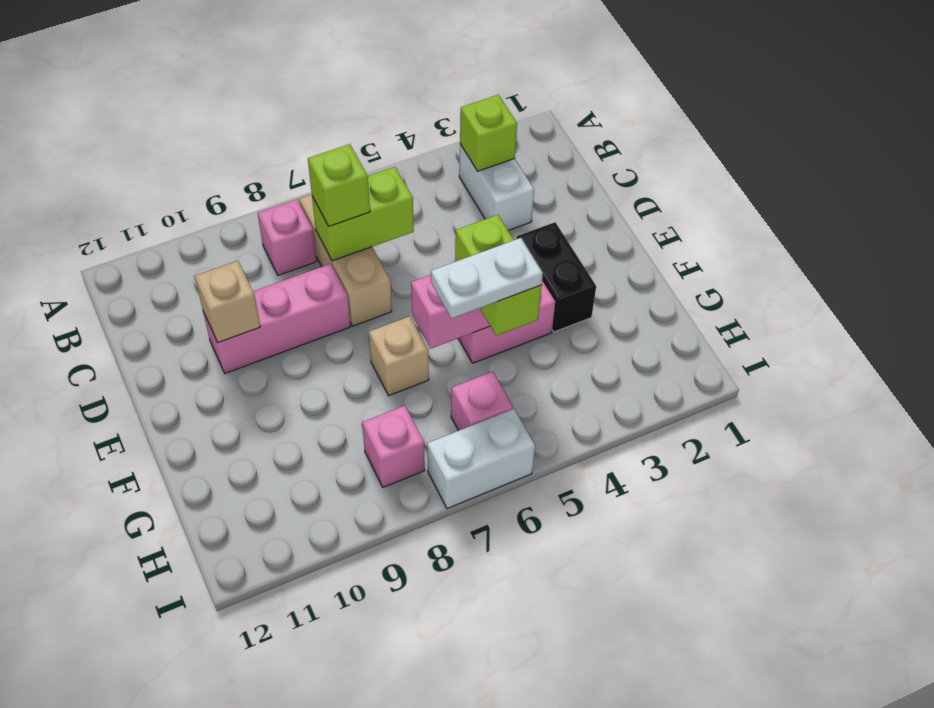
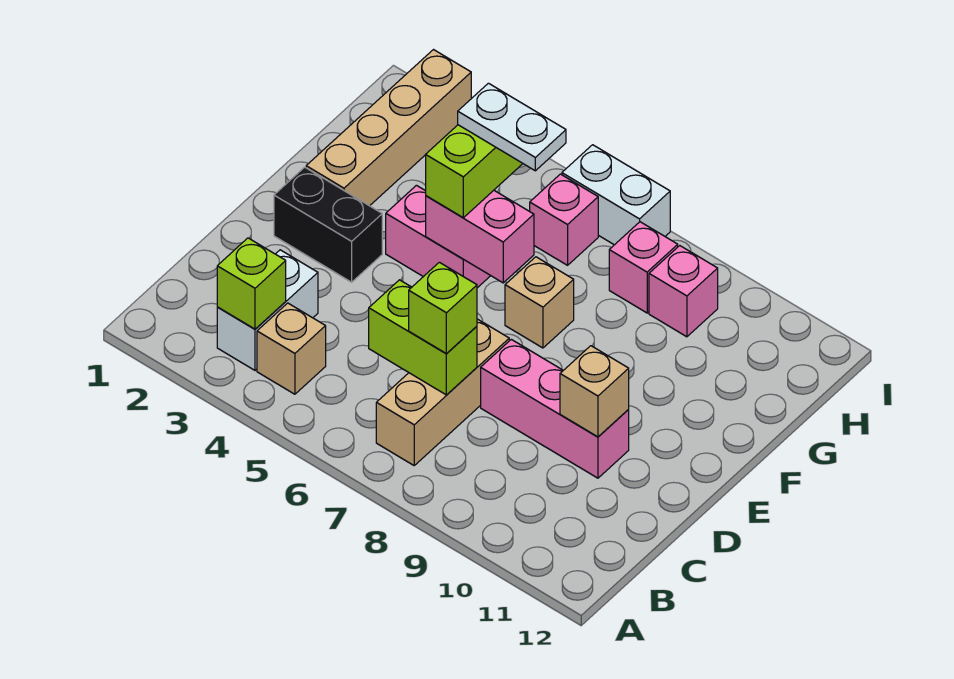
none -> tan brick B4 level 1
pink brick B8 level 1 -> pink brick H9 level 1
black brick E3:F3 level 1 -> black brick E2:E3 level 1
none -> tan brick F2:I2 level 1

